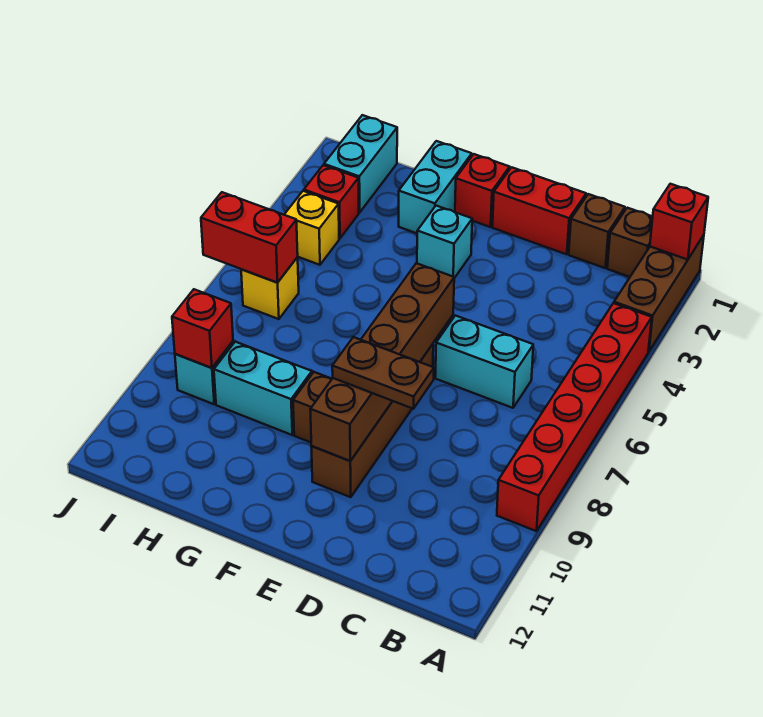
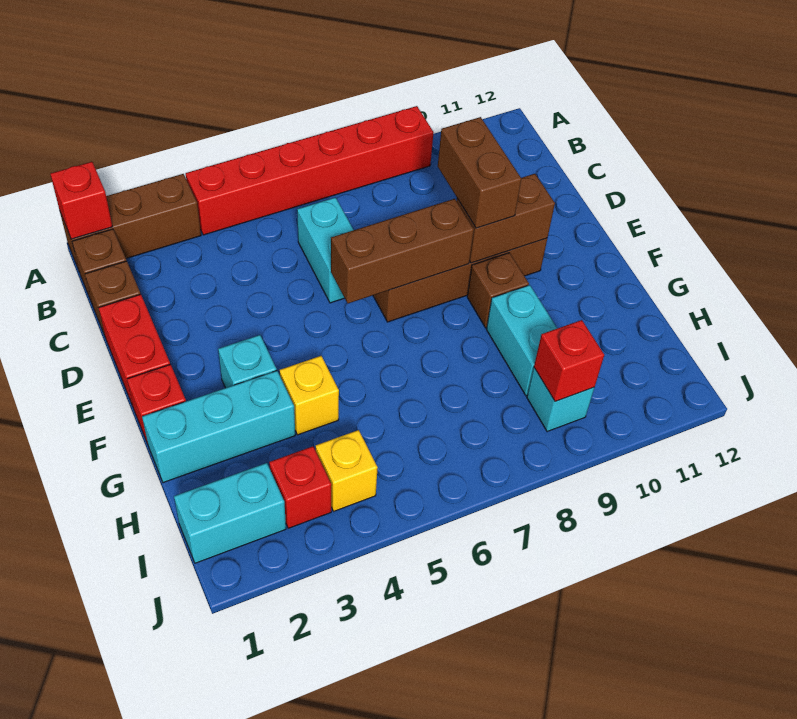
brown plate D9:E9 level 3 -> brown brick D9:E9 level 3
cyan brick G1:G2 level 1 -> cyan brick G1:G3 level 1
yellow brick I6 level 1 -> yellow brick G4 level 1
red brick I6:J6 level 2 -> none

